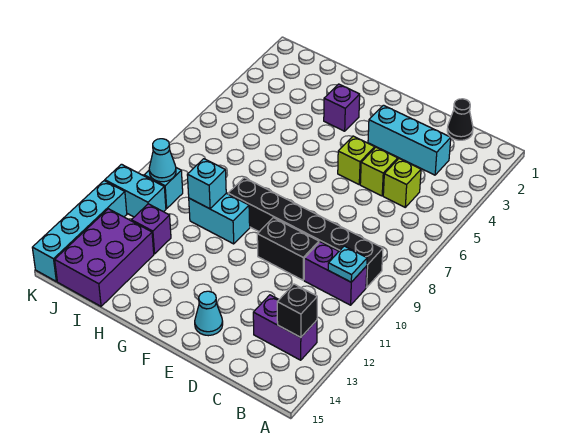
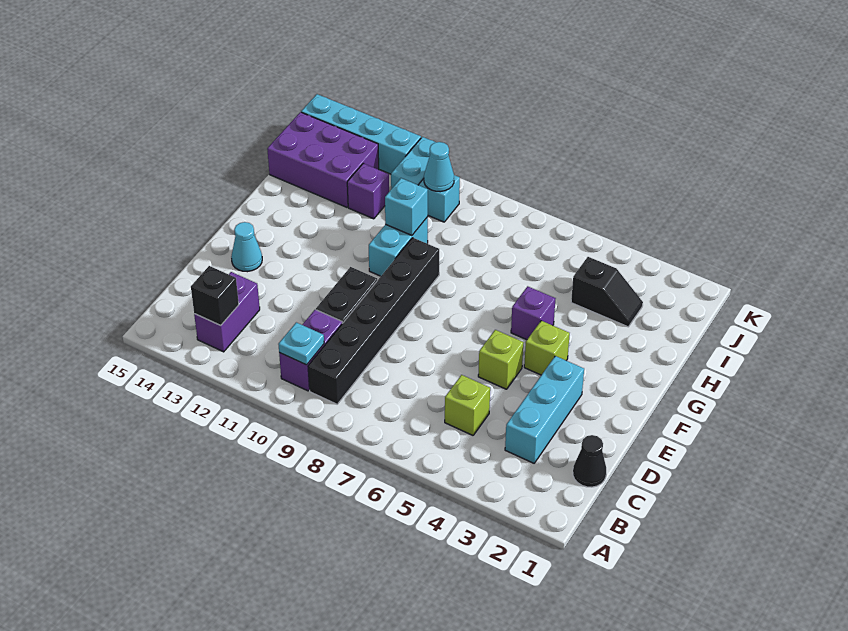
lime brick D5 level 1 -> lime brick F4 level 1
purple brick G3 level 1 -> purple brick G5 level 1
none -> black slope I3:I4 level 1 top 4

